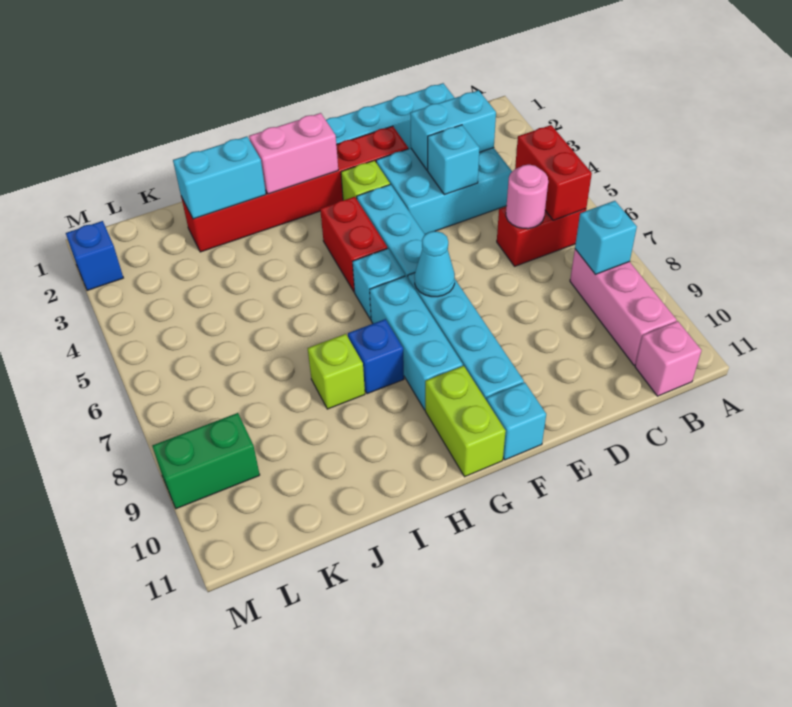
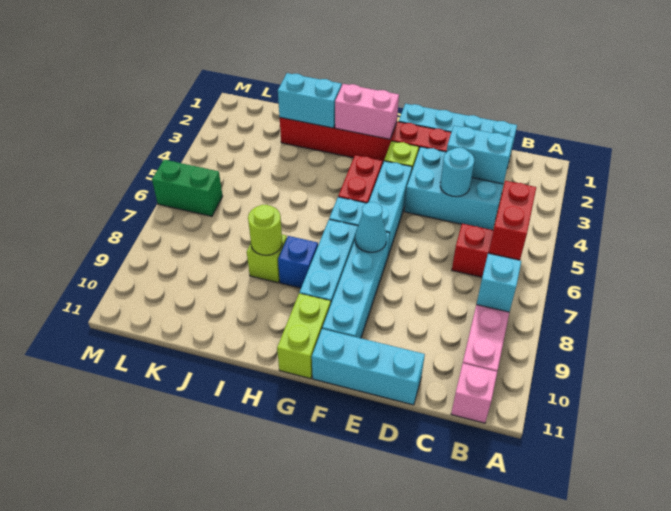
pink round brick C6 level 2 -> none
cyan brick D4 level 2 -> cyan round brick D4 level 2
cyan brick F11 level 1 -> cyan brick D11:F11 level 1
none -> lime round brick I8 level 2
green brick L9:M9 level 1 -> green brick L6:M6 level 1
blue brick M2 level 1 -> none

